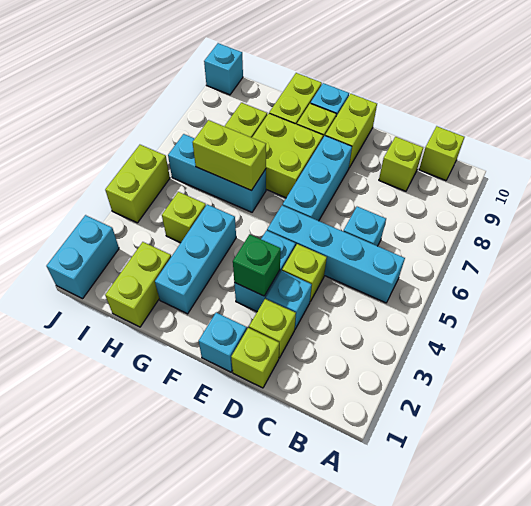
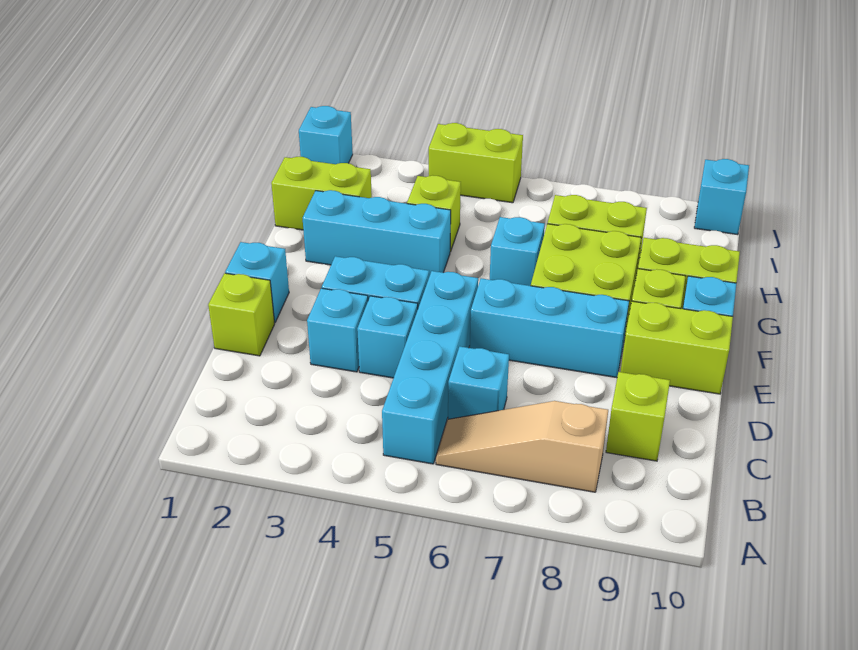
none -> tan slope B6:B8 level 1 top 8
lime brick B10 level 1 -> none
lime brick D2 level 1 -> none
lime brick D4 level 1 -> cyan brick D4 level 1
green brick E3 level 2 -> none
cyan brick G6:I6 level 1 -> cyan brick G6 level 1
lime brick G6:H6 level 2 -> none
cyan brick J1:J2 level 1 -> cyan brick J1 level 1

